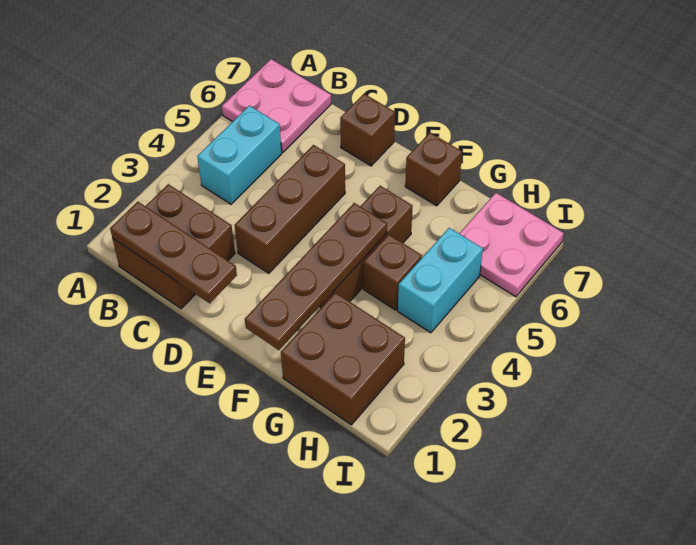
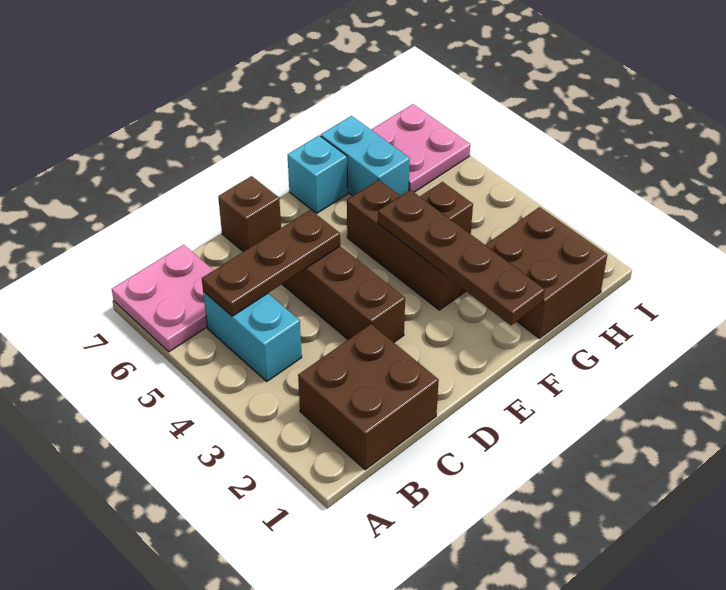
brown plate B1:D1 level 2 -> brown plate B5:D5 level 2
brown brick F7 level 1 -> cyan brick F7 level 1
cyan brick H4:H5 level 1 -> cyan brick G6:G7 level 1

